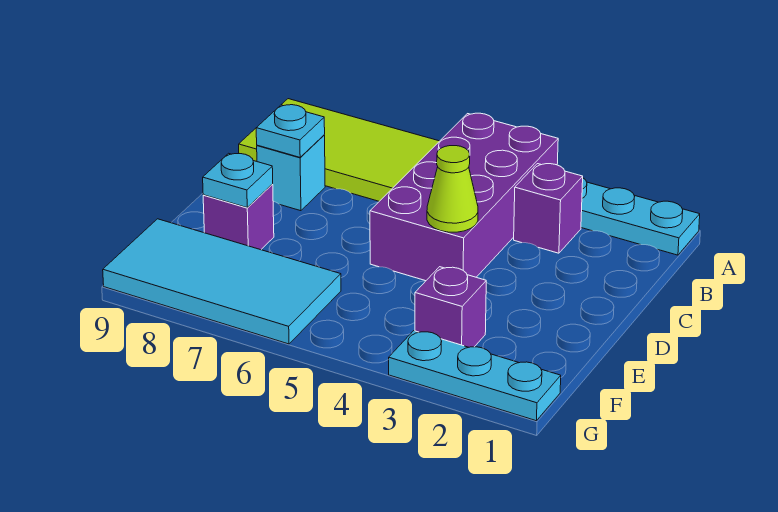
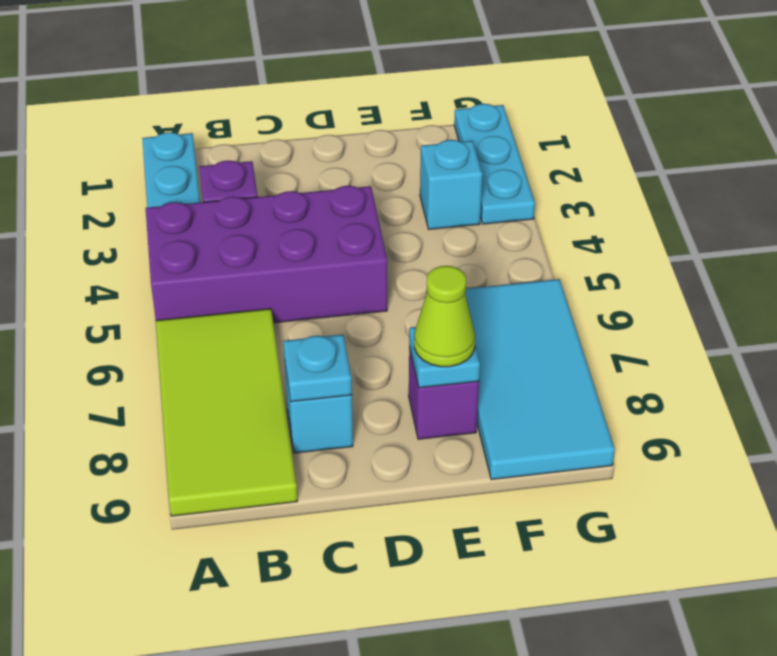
lime cone D4 level 2 -> lime cone E8 level 3
purple brick F3 level 1 -> cyan brick F3 level 1

